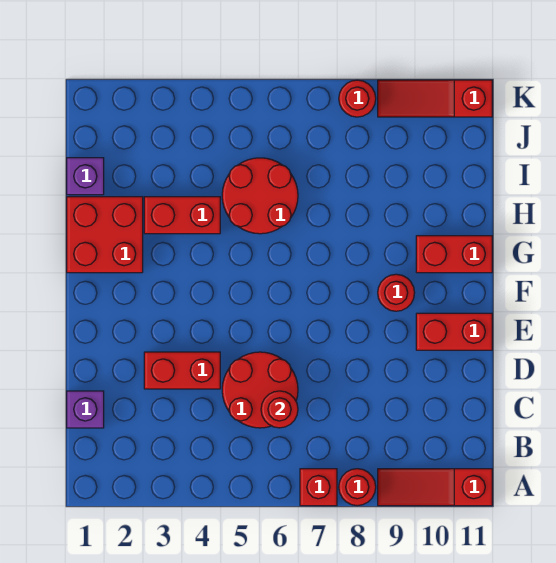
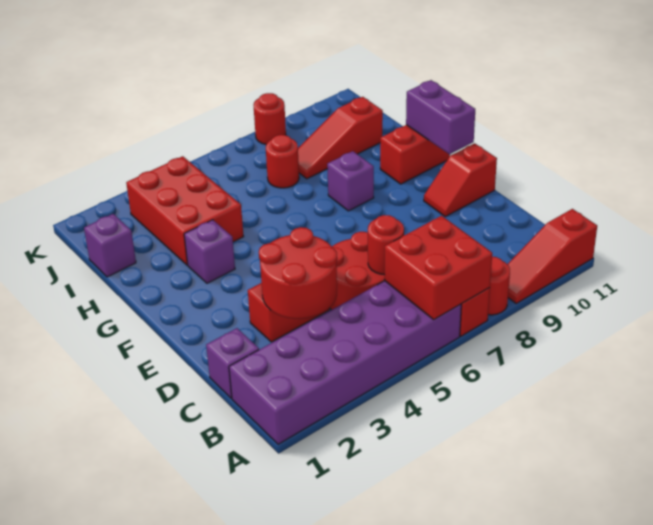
none -> purple brick A1:B6 level 1
red brick E10:E11 level 1 -> red slope E10:E11 level 1 top 11
red round brick F9 level 1 -> red round brick I7 level 1
none -> purple brick F11:G11 level 2
red brick G1:H2 level 1 -> red brick A6:B7 level 2
none -> purple brick G3 level 1
none -> purple brick G8 level 1
red brick H3:H4 level 1 -> red brick H3:J4 level 1
red round brick H5:I6 level 1 -> red round brick C3:D4 level 2
red slope K9:K11 level 1 top 11 -> red slope I8:I10 level 1 top 10

